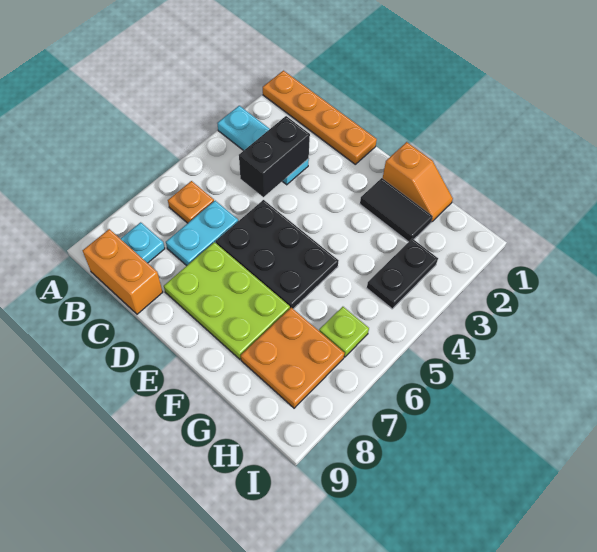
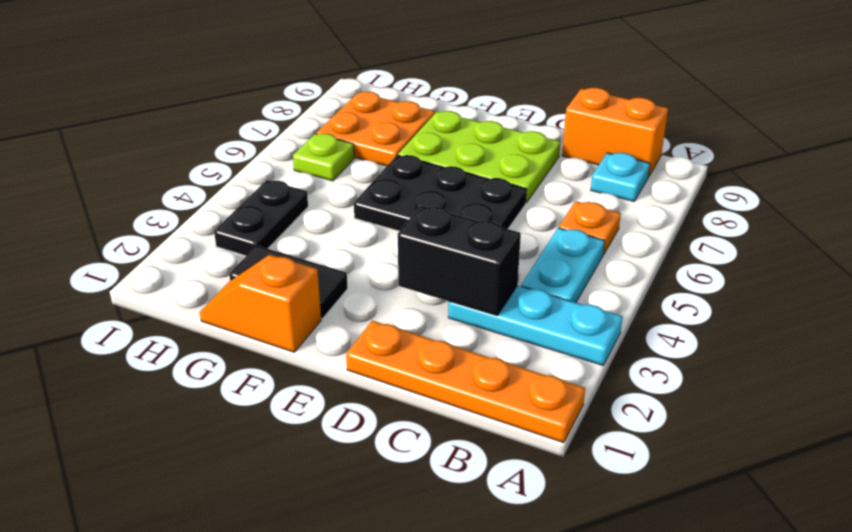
black brick C3:C4 level 2 -> black brick C3:D3 level 2
cyan plate C6:C7 level 1 -> cyan plate B4:B5 level 1

